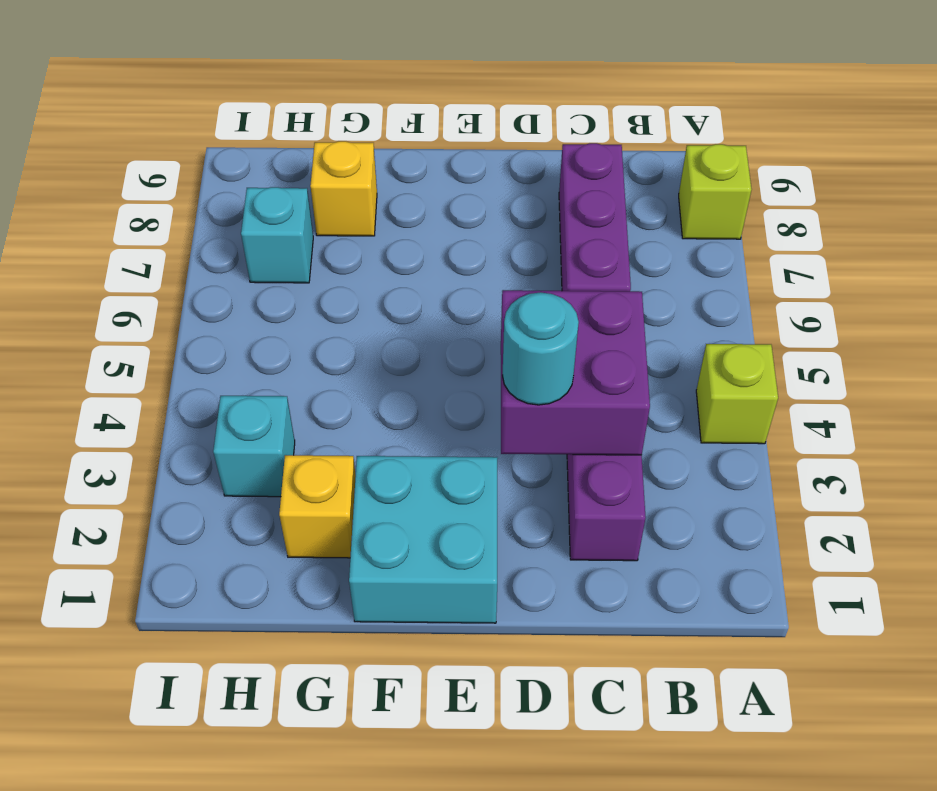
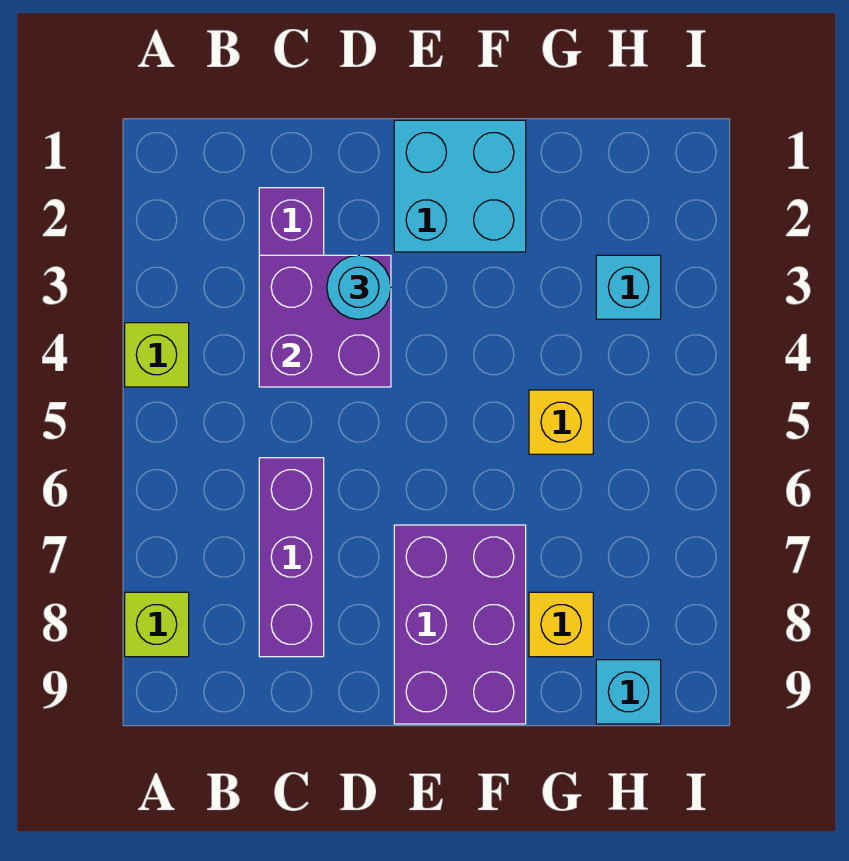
none -> purple brick E7:F9 level 1
yellow brick G2 level 1 -> yellow brick G5 level 1
cyan brick H7 level 1 -> cyan brick H9 level 1

